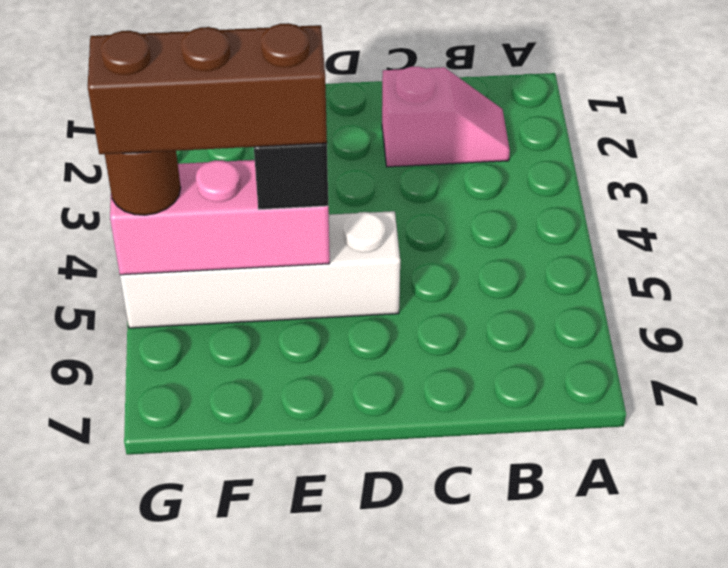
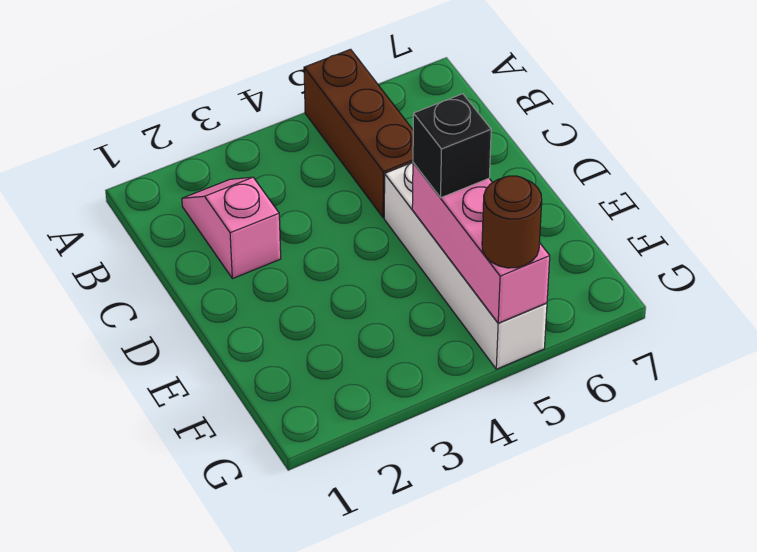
brown brick E5:G5 level 4 -> brown brick A5:C5 level 1

